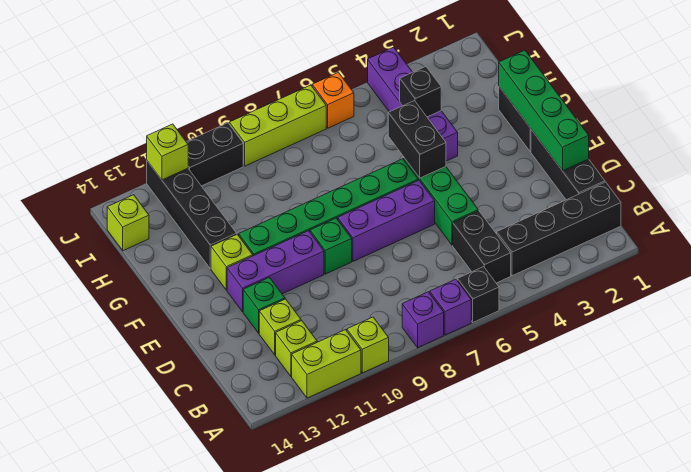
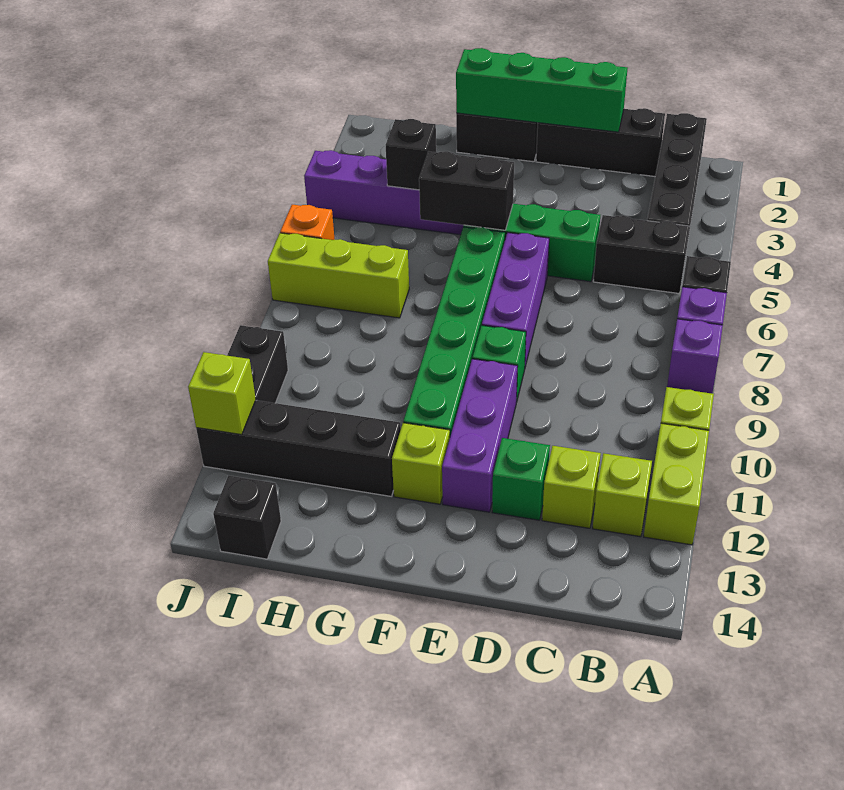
lime brick I14 level 1 -> black brick I14 level 1
lime brick J7:J9 level 1 -> lime brick H7:J7 level 1

